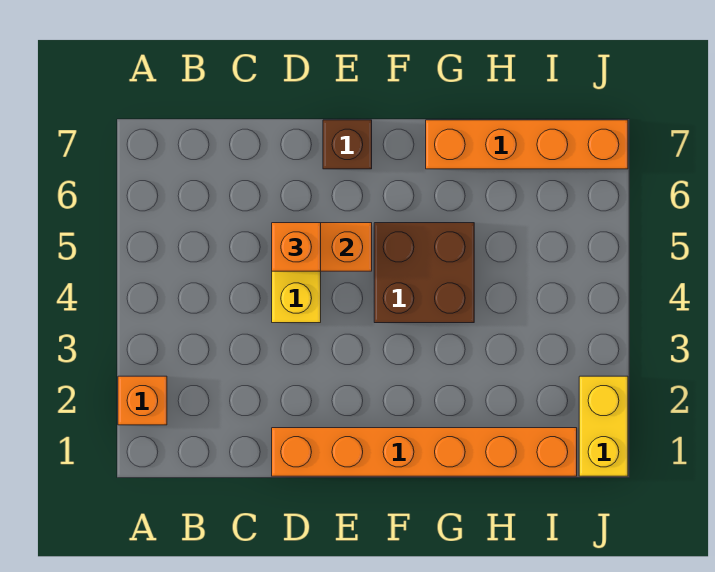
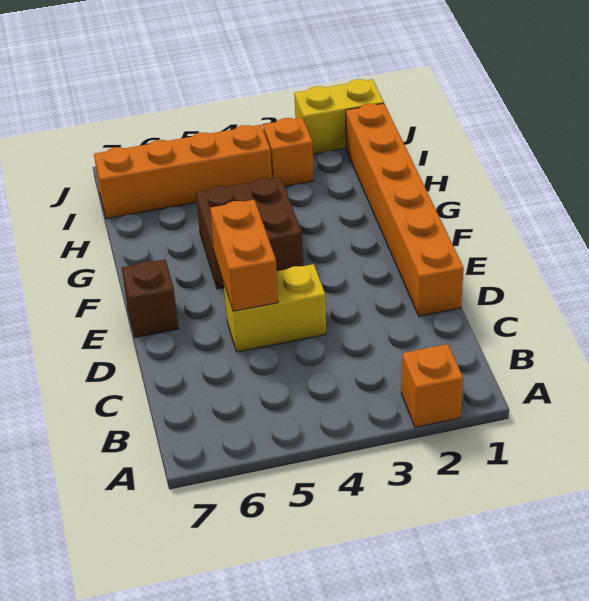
orange brick D5 level 3 -> orange brick I3 level 1
orange brick G7:J7 level 1 -> orange brick I4:I7 level 1

